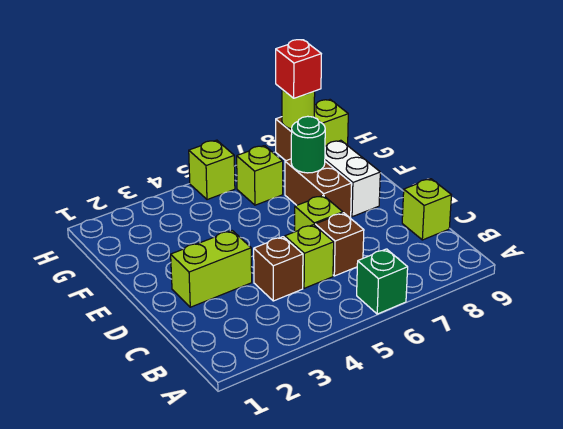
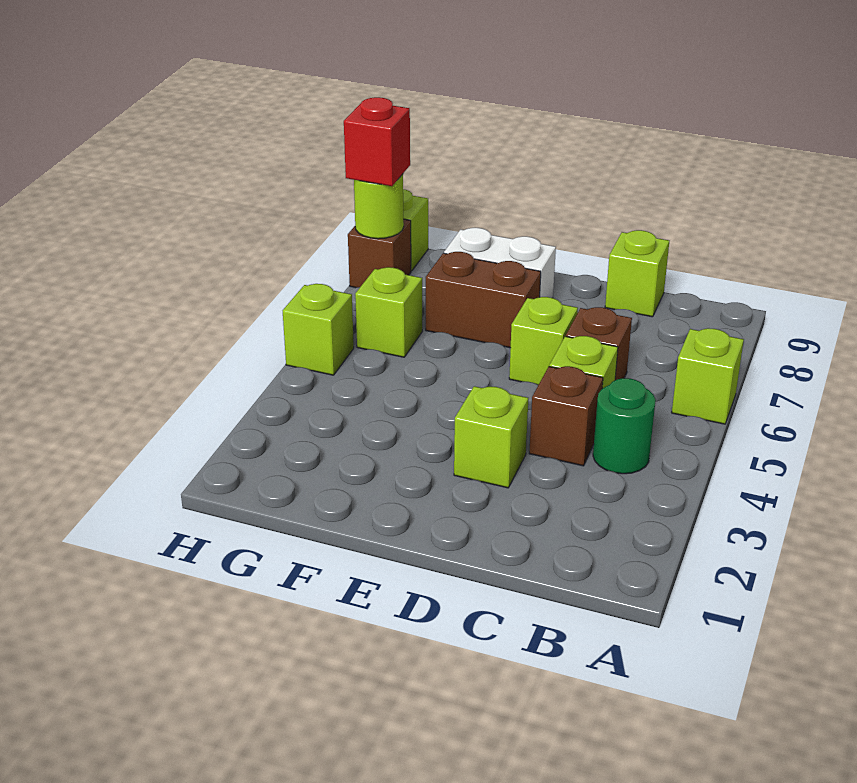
green brick A6 level 1 -> lime brick A6 level 1
lime brick D2:D3 level 1 -> lime brick D3 level 1
green round brick F7 level 2 -> green round brick B4 level 1

